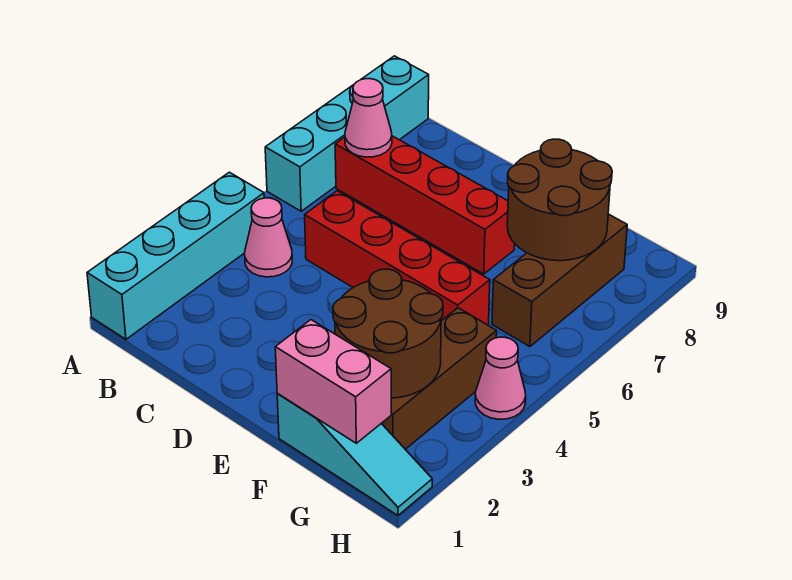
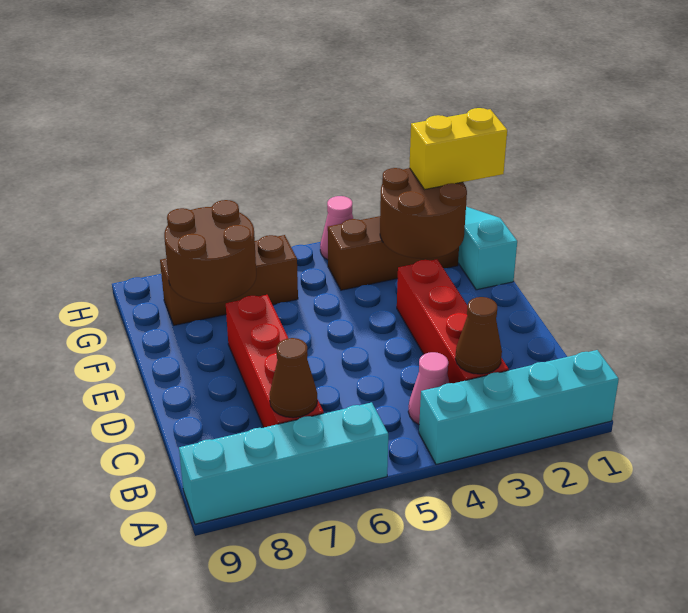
none -> brown cone B3 level 2
pink cone B7 level 2 -> brown cone B7 level 2
red brick C5:F5 level 1 -> red brick B3:E3 level 1
pink brick F1:G1 level 2 -> none
none -> yellow brick G1:G2 level 3

